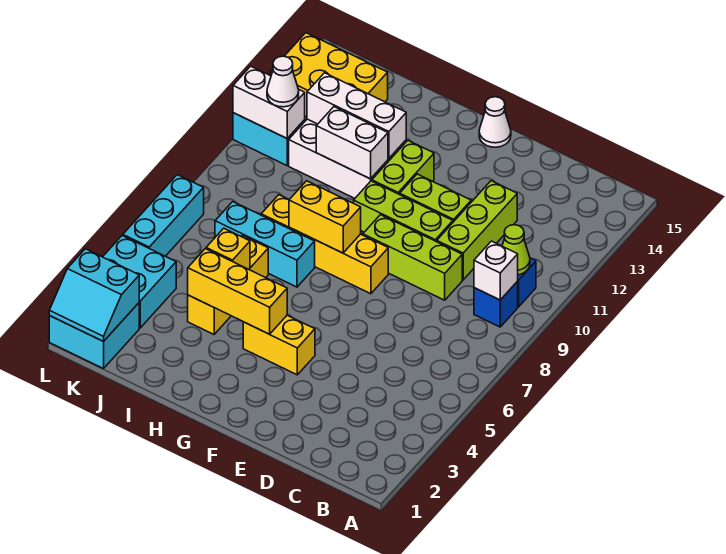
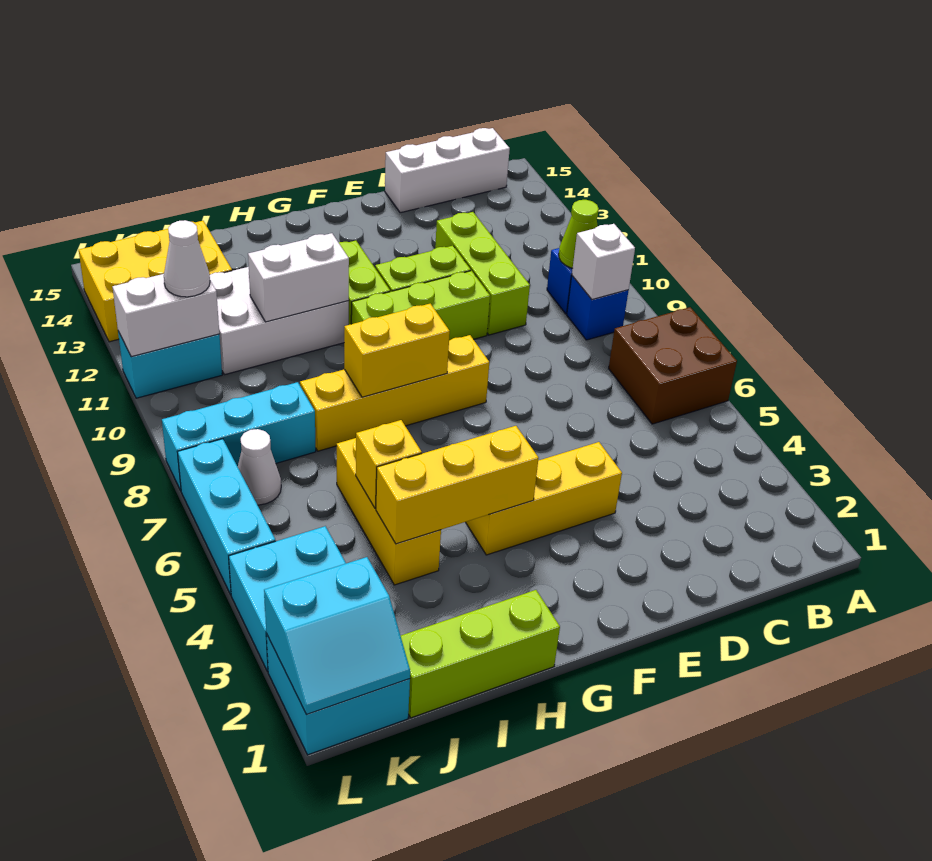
none -> brown brick A6:B7 level 1
lime brick D9:F9 level 1 -> lime brick H1:J1 level 1
yellow brick F4:G4 level 1 -> yellow brick E4:G4 level 1
white cone F15 level 1 -> white cone K7 level 1
cyan brick H7:J7 level 1 -> cyan brick J8:L8 level 1
white brick H12:J12 level 2 -> white brick B15:D15 level 1

